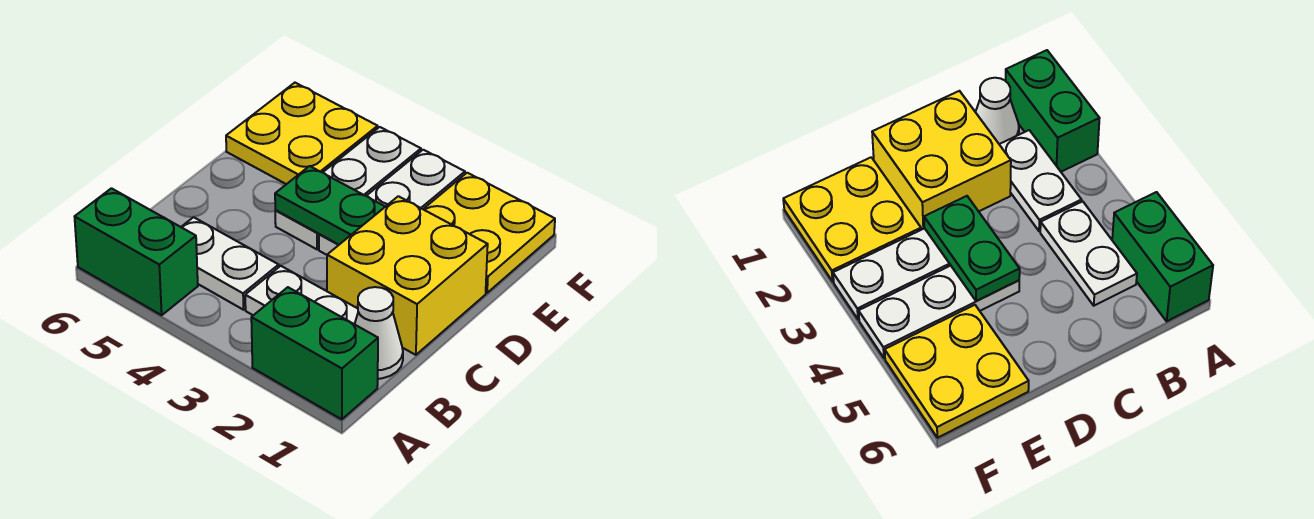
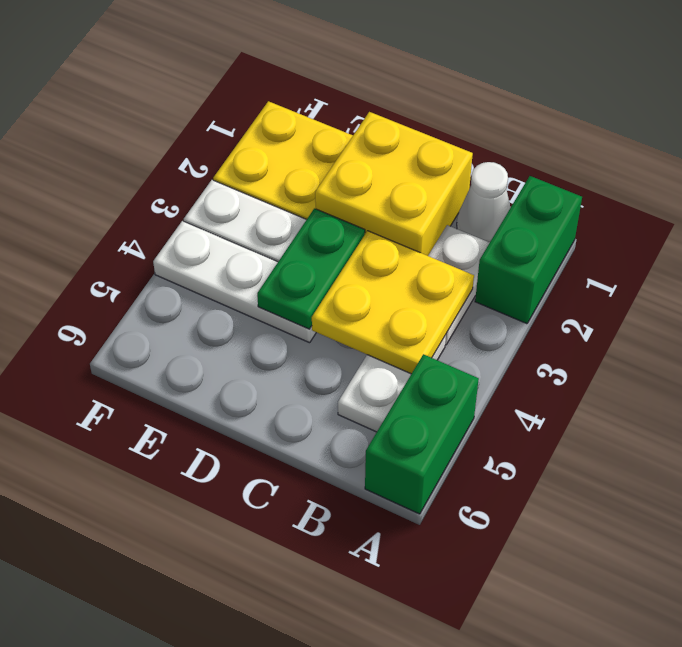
yellow plate E5:F6 level 1 -> yellow plate B3:C4 level 2

